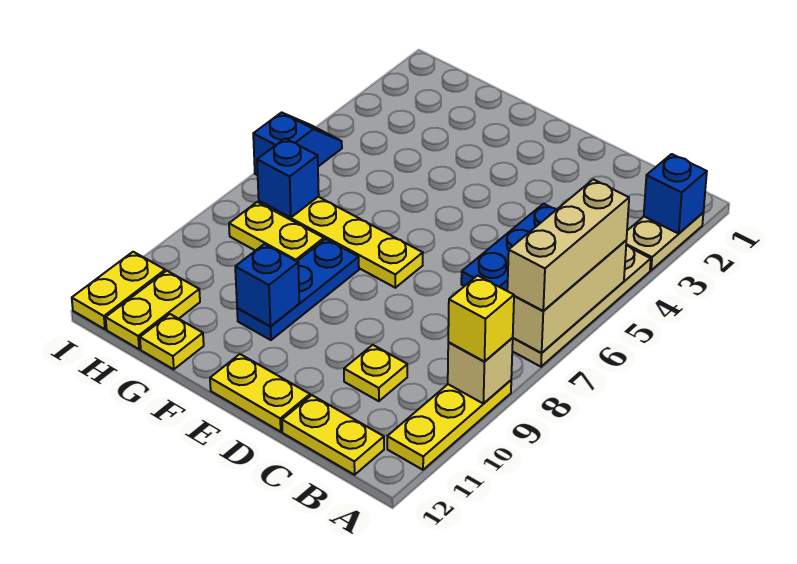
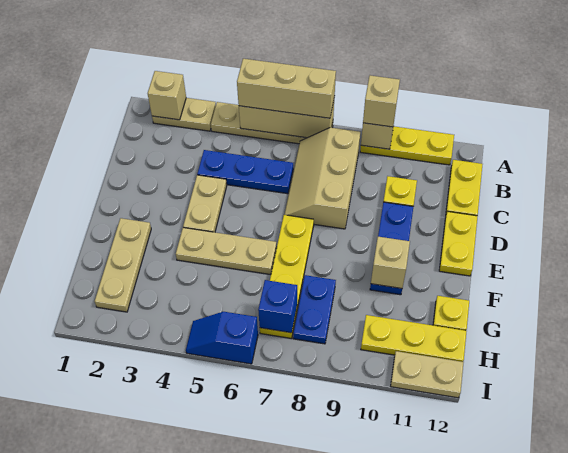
blue brick A2 level 2 -> tan brick A2 level 2
yellow brick A9 level 3 -> tan brick A9 level 3
none -> tan slope B7:D8 level 1 top 8
none -> tan plate D4:E4 level 1
none -> tan plate F2:H2 level 1
none -> tan plate F4:F6 level 1
blue plate F8:F10 level 1 -> blue plate D10:F10 level 1
blue brick F10 level 2 -> tan brick F10 level 2
yellow plate G8:H8 level 1 -> blue plate G8:H8 level 1
yellow plate H11:H12 level 1 -> yellow plate H10:H12 level 1
yellow plate I11:I12 level 1 -> tan plate I11:I12 level 1

